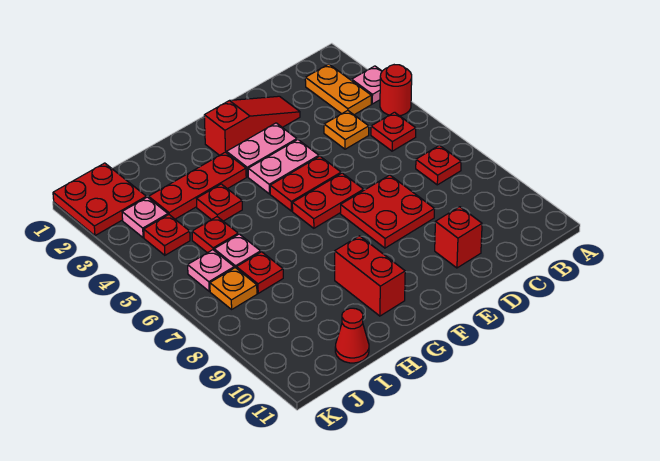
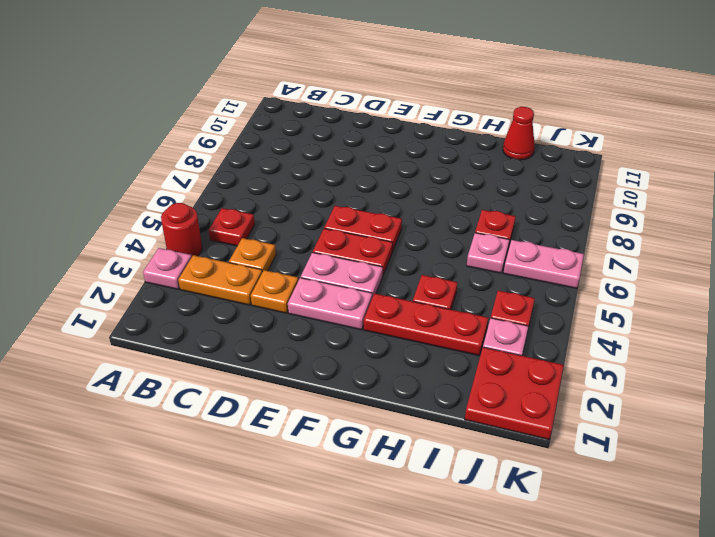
orange plate B2:B3 level 1 -> orange plate B3:C3 level 1
red plate B7 level 1 -> none
red slope D2:F2 level 1 top F -> none
red plate D7:E8 level 1 -> none
red brick D10 level 1 -> none
red brick G9:G10 level 1 -> none
red plate I5 level 1 -> none
pink plate J6 level 1 -> pink plate J6:K6 level 1
orange plate J7 level 1 -> orange plate D3 level 1

